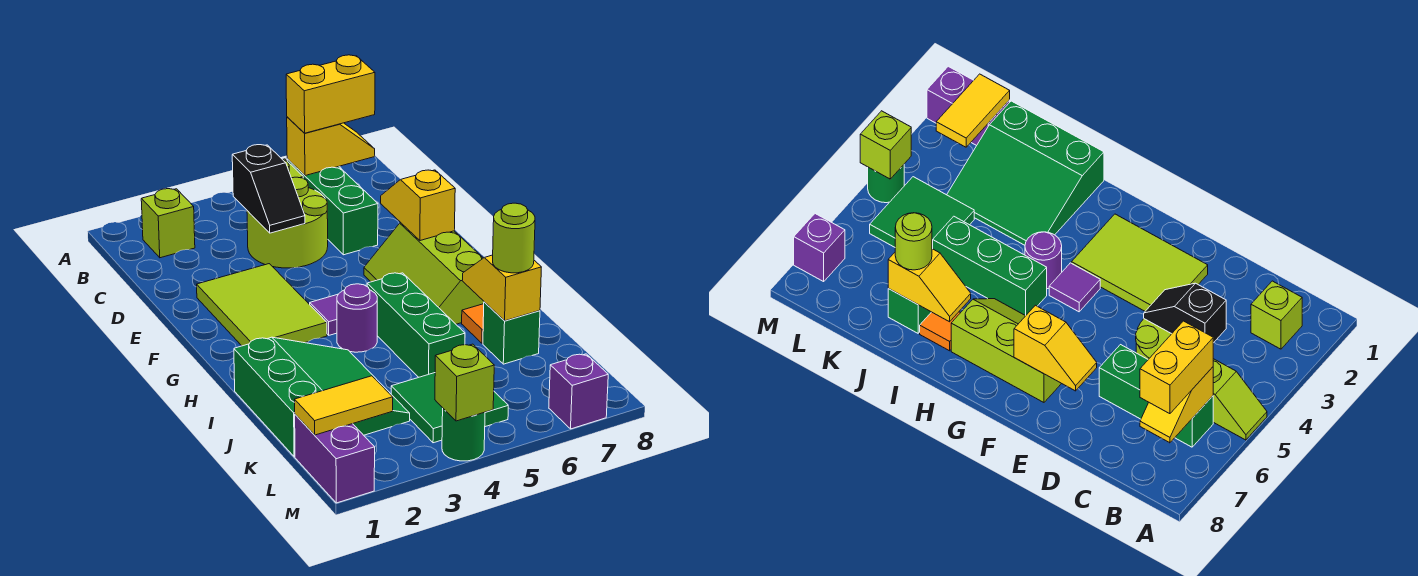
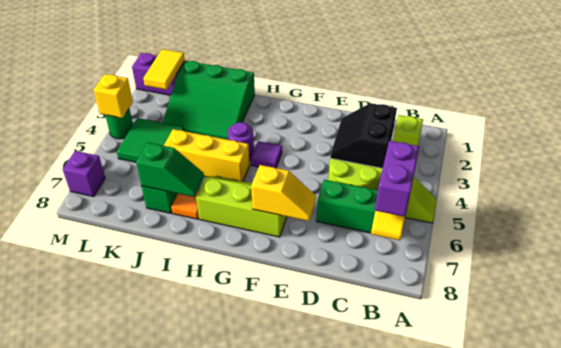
yellow brick B6:B7 level 3 -> purple brick B6:B7 level 3
black slope C4:D4 level 2 top C -> black slope C3:D4 level 2 top C
lime tile E2:G3 level 1 -> none
green brick H5:J5 level 1 -> yellow brick H5:J5 level 1
yellow slope I7:J7 level 2 top J -> green slope I7:J7 level 2 top J
lime round brick J7 level 3 -> none
lime brick M4 level 2 -> yellow brick M4 level 2

